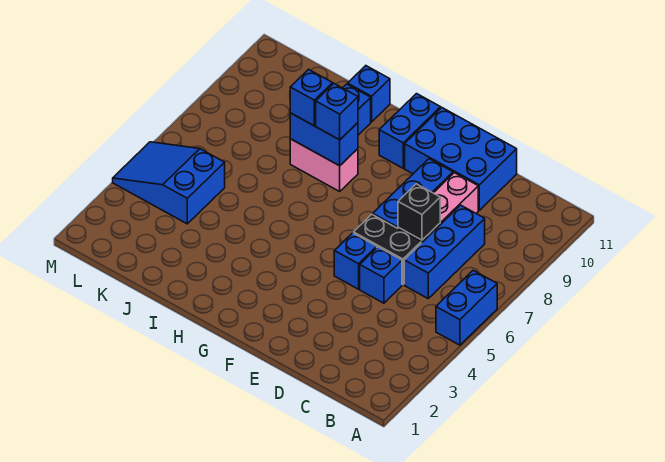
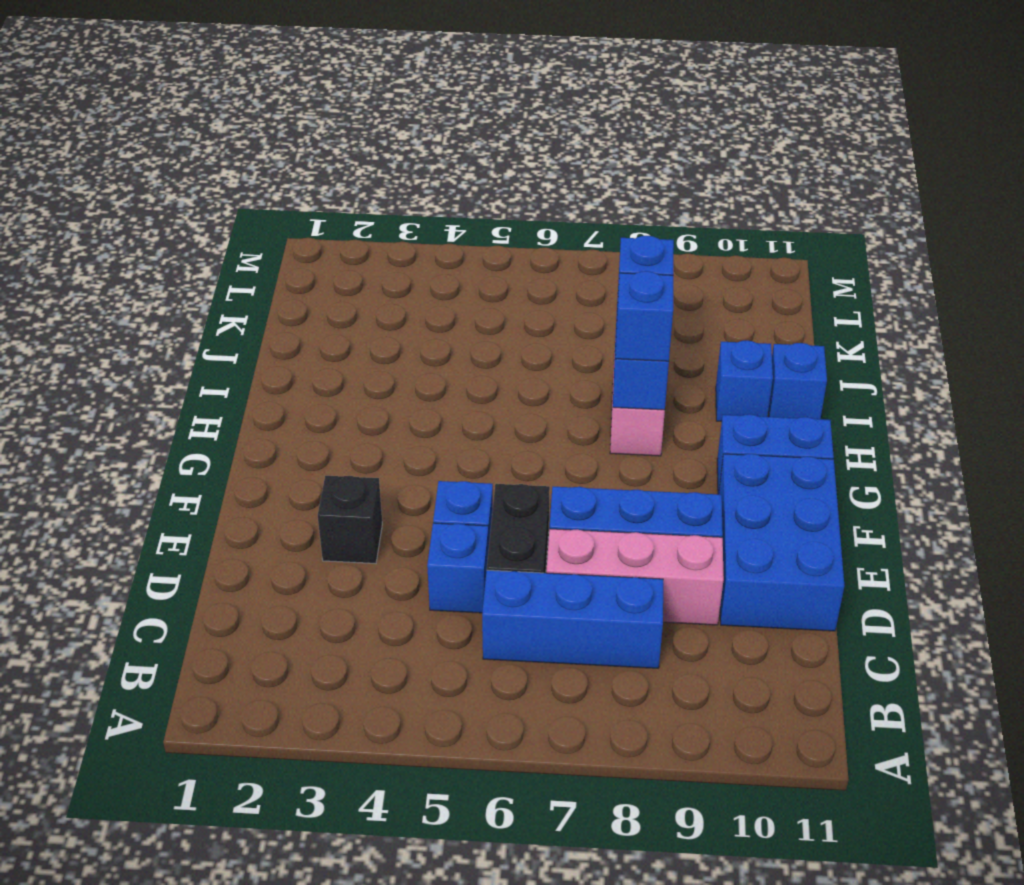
blue brick A5:A6 level 1 -> none
black brick D7 level 2 -> black brick E3 level 1
blue slope K4:M5 level 1 top K -> none

